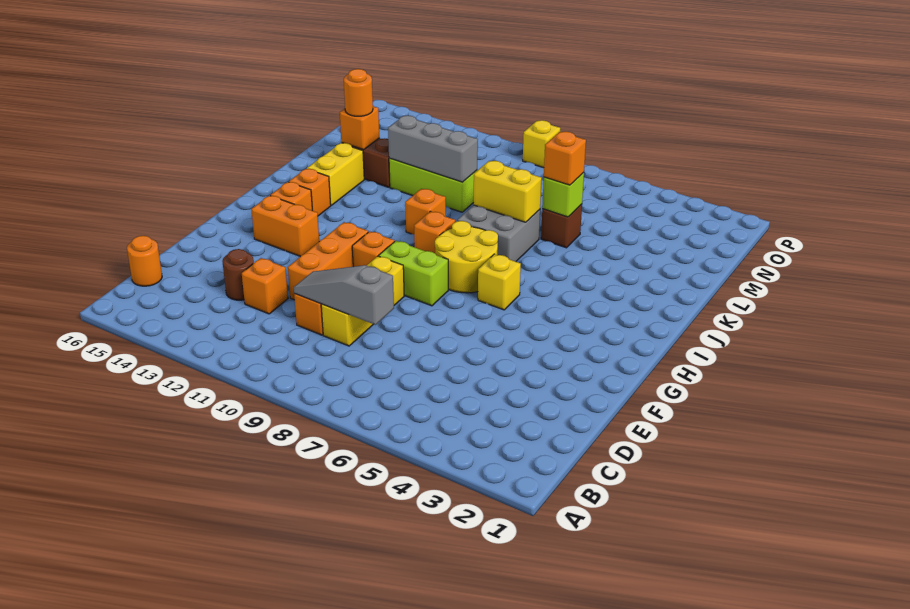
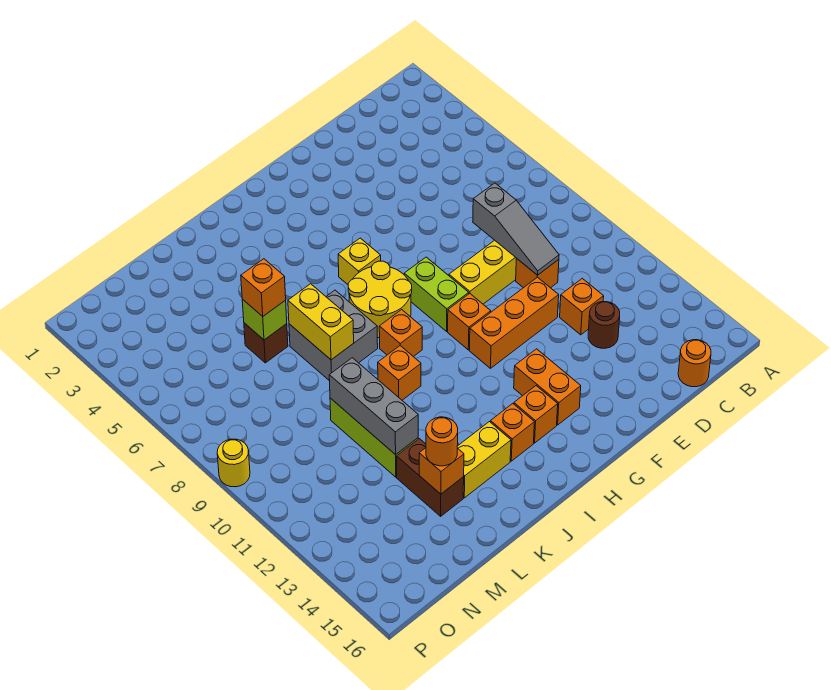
yellow brick P9 level 1 -> yellow round brick P9 level 1

